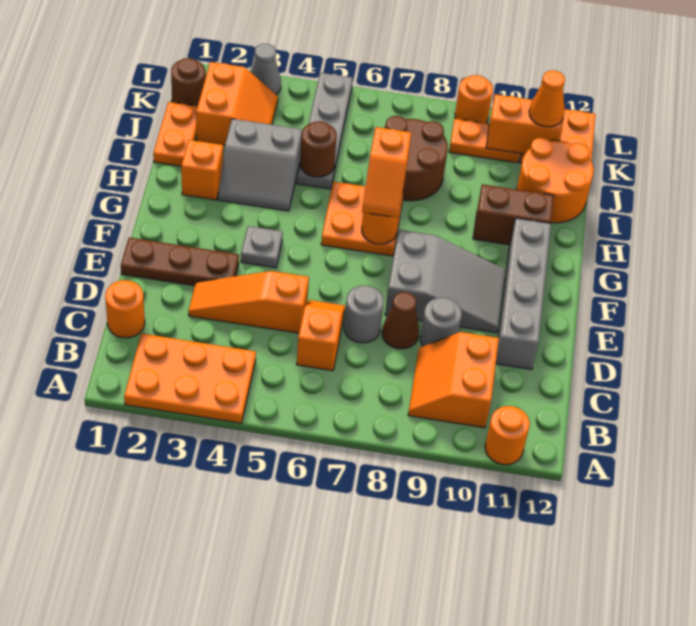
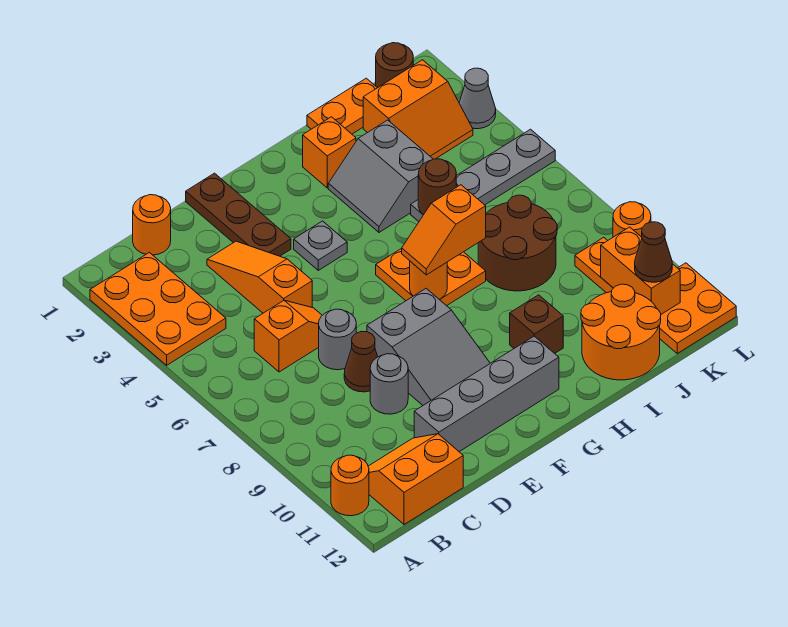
orange slope B9:C10 level 1 top 10 -> orange slope B11:C12 level 1 top 12
brown brick H10:H11 level 1 -> brown brick H10 level 1
orange cone K11 level 3 -> brown cone K11 level 3

